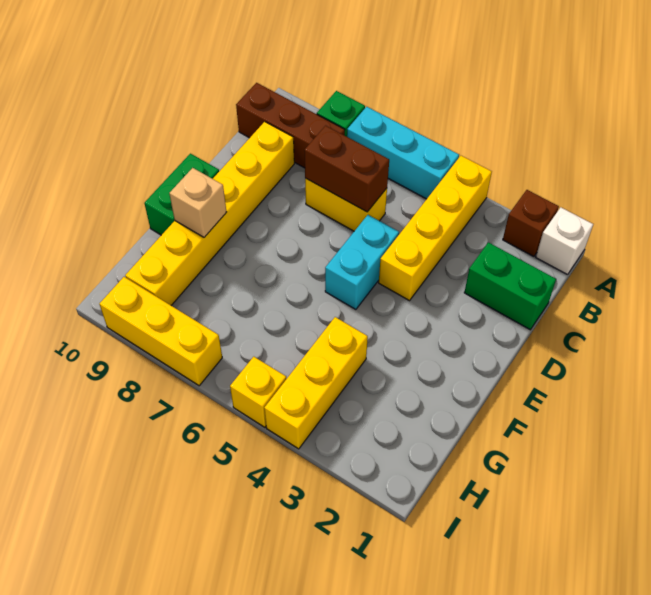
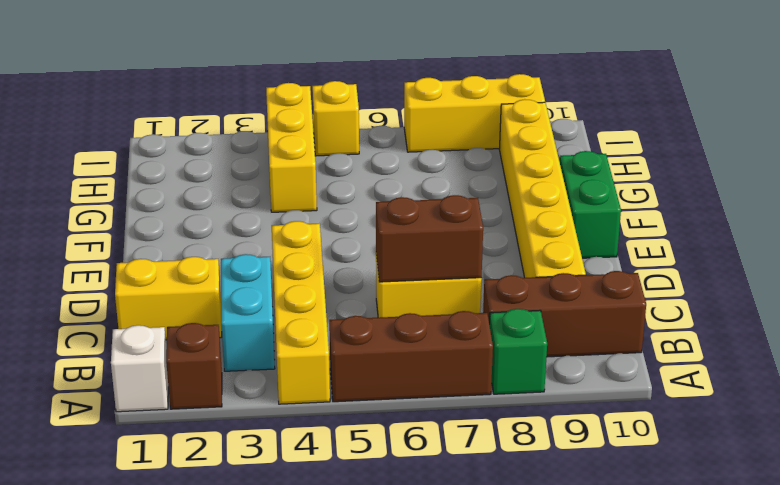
cyan brick A5:A7 level 1 -> brown brick A5:A7 level 1
green brick C1:C2 level 1 -> yellow brick C1:C2 level 1
cyan brick D5:E5 level 1 -> cyan brick B3:C3 level 1
tan brick F9 level 2 -> none

